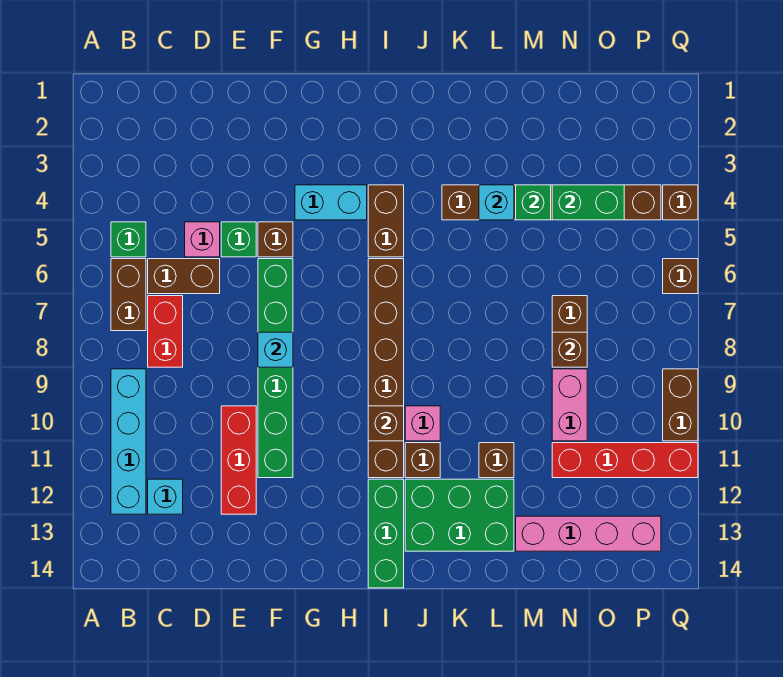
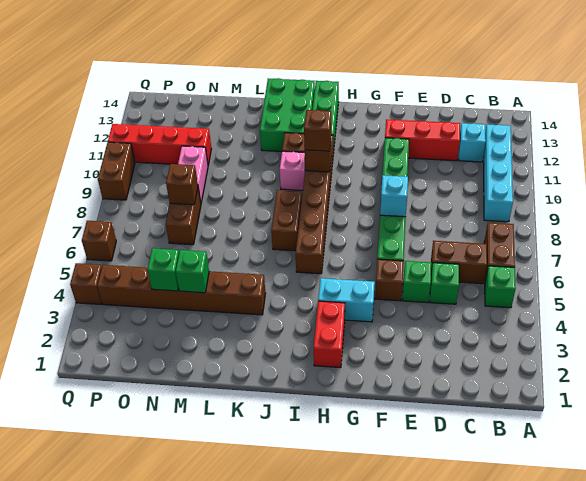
red brick C7:C8 level 1 -> red brick H2:H3 level 1
pink brick D5 level 1 -> green brick D5 level 1
red brick E10:E12 level 1 -> red brick D12:F12 level 1
brown brick I4:I5 level 1 -> brown brick J7:J8 level 1
green brick J12:L13 level 1 -> green brick J12:K14 level 1
cyan brick L4 level 2 -> none
brown brick L11 level 1 -> brown brick I10 level 3
pink brick M13:P13 level 1 -> none
green brick N4:O4 level 2 -> green brick N4 level 2

